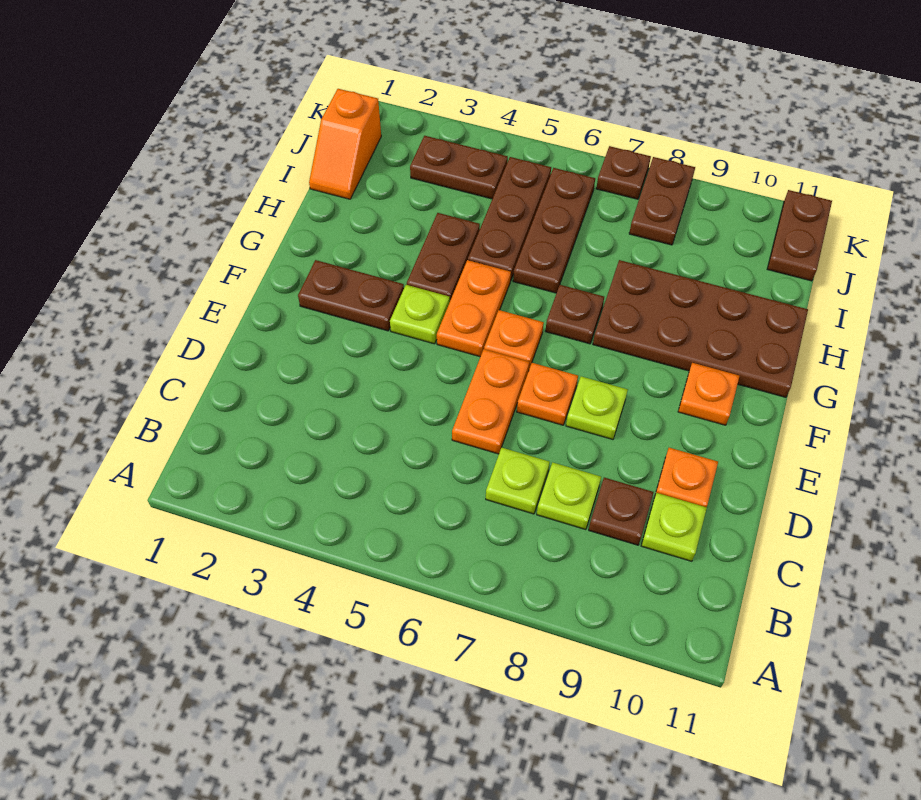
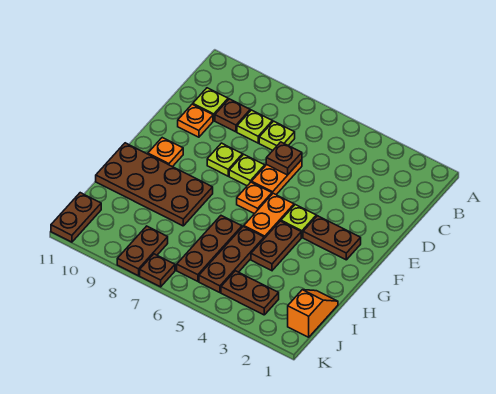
orange plate E7 level 1 -> lime plate E7 level 1
brown plate G7 level 1 -> brown plate D6 level 2

